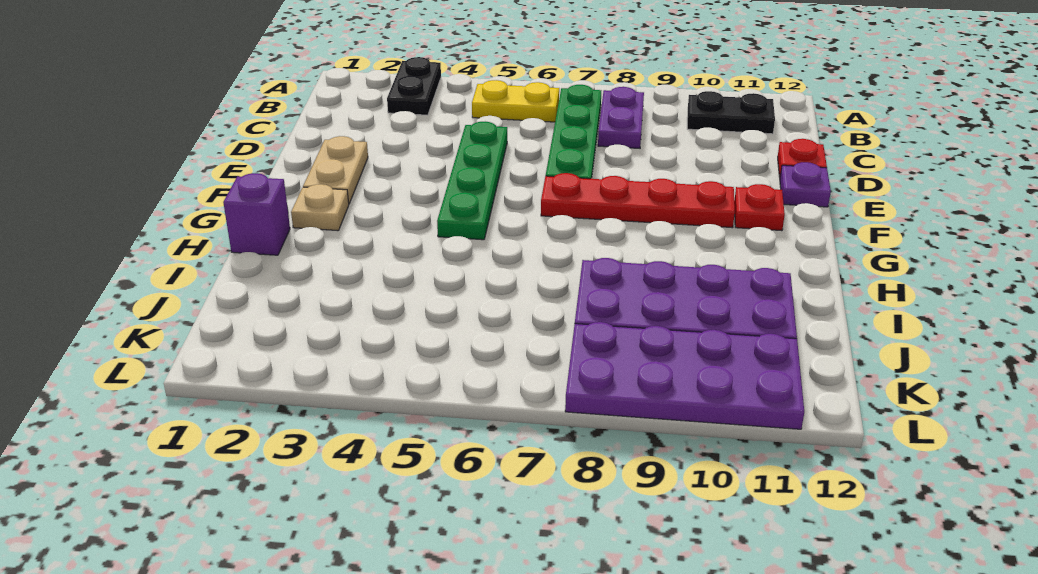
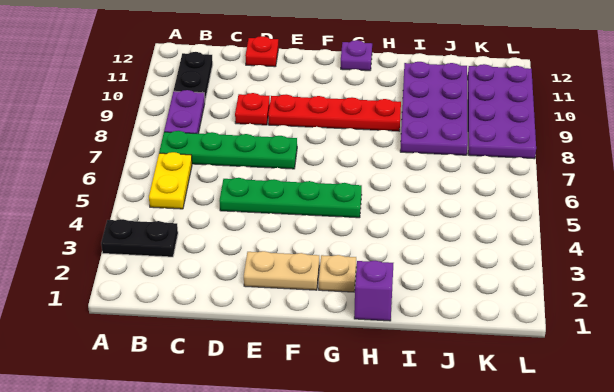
purple plate B8:C8 level 1 -> purple plate B8:B9 level 1
purple plate E12 level 1 -> purple plate G12 level 1
red plate F7:F10 level 1 -> red plate E9:H9 level 1
red plate F11 level 1 -> red plate D9 level 1

